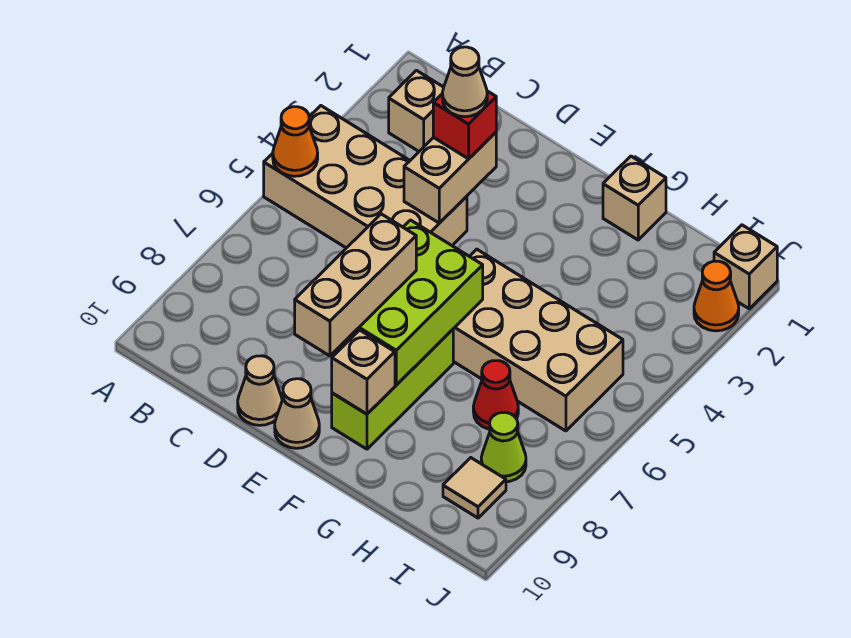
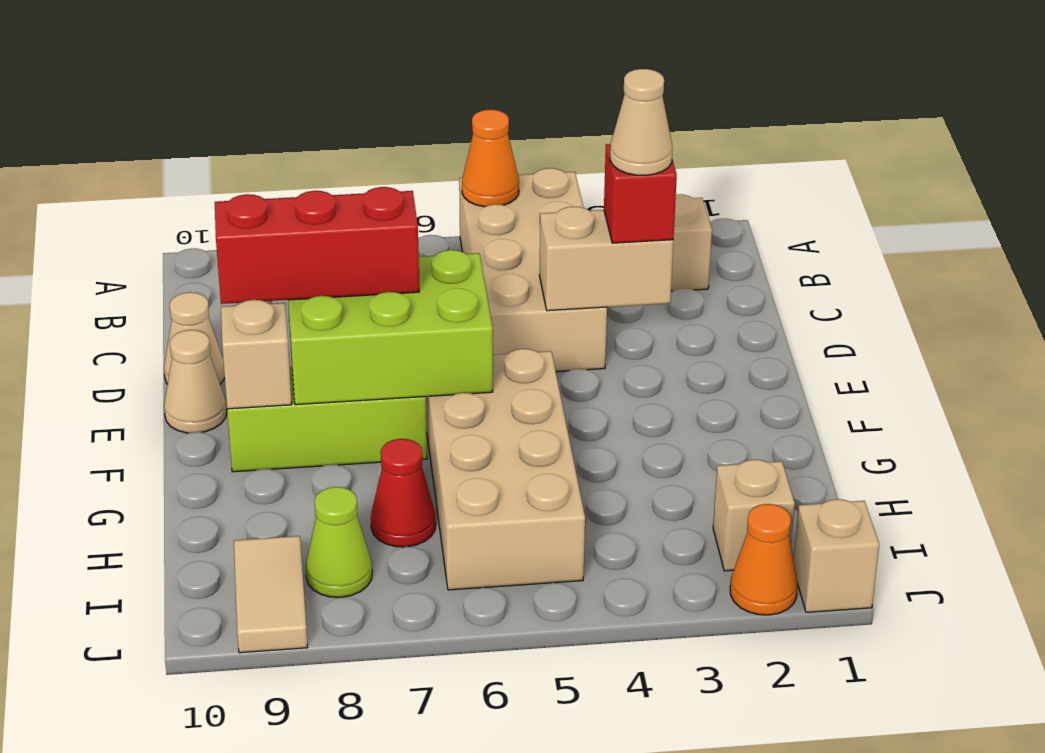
tan brick E7:E9 level 3 -> red brick E7:E9 level 3
tan brick G1 level 1 -> tan brick I2 level 1
tan tile I9 level 1 -> tan tile I9:J9 level 1

